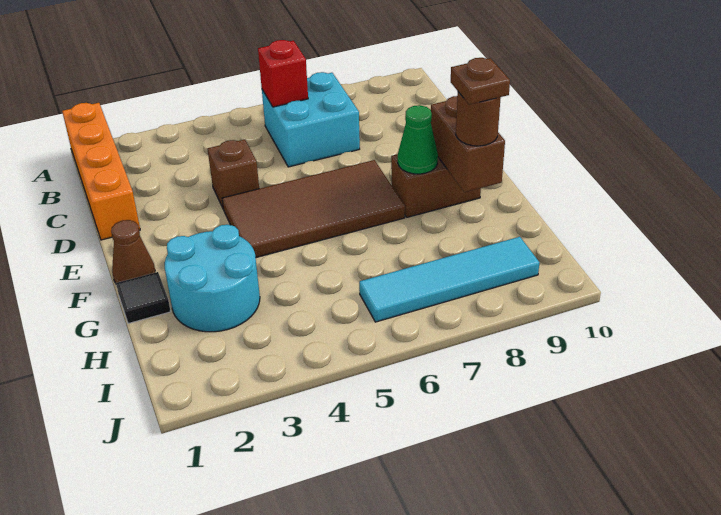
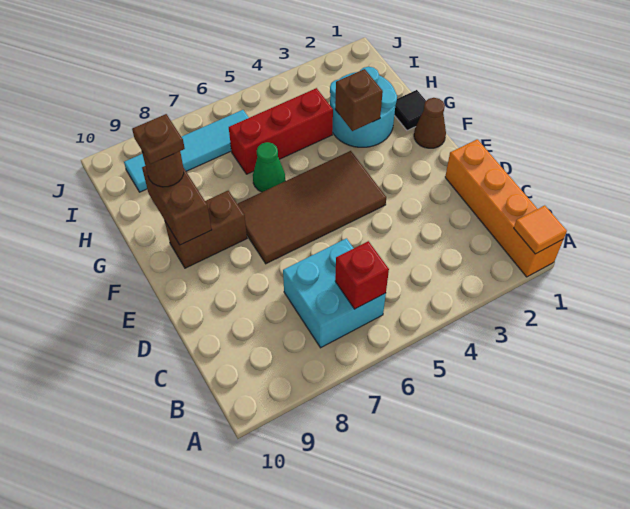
none -> orange tile A1 level 2
brown brick D4 level 1 -> brown brick G3 level 2
green cone F8 level 2 -> green cone G6 level 1
none -> red brick H4:H6 level 1

